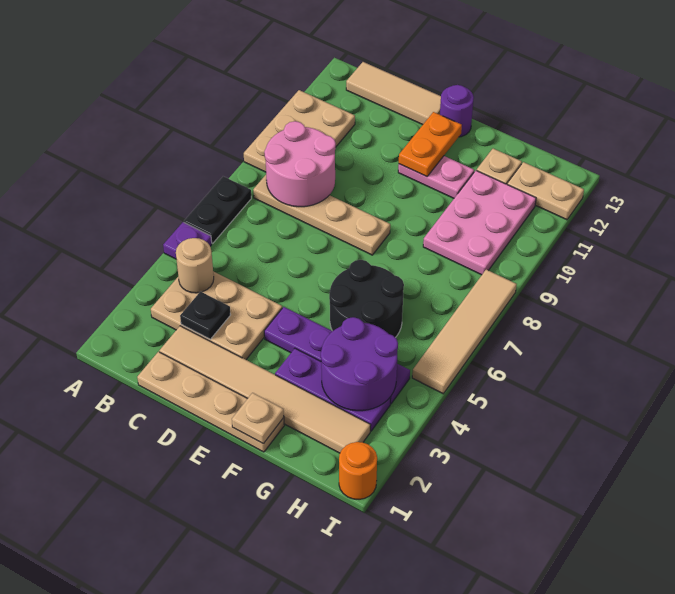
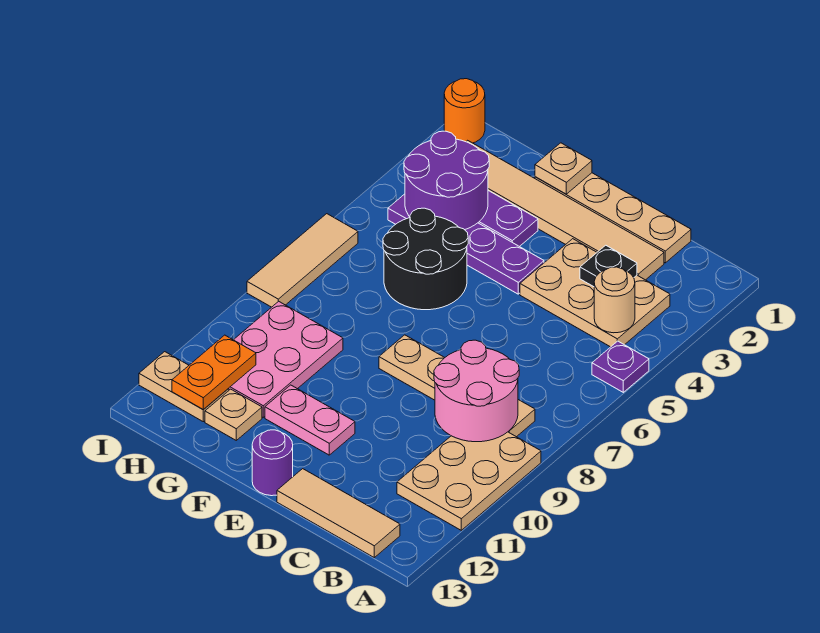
black plate A6:A7 level 1 -> none
orange plate E11:E12 level 2 -> orange plate H11:H12 level 2
tan tile I5:I8 level 1 -> tan tile I6:I8 level 1

